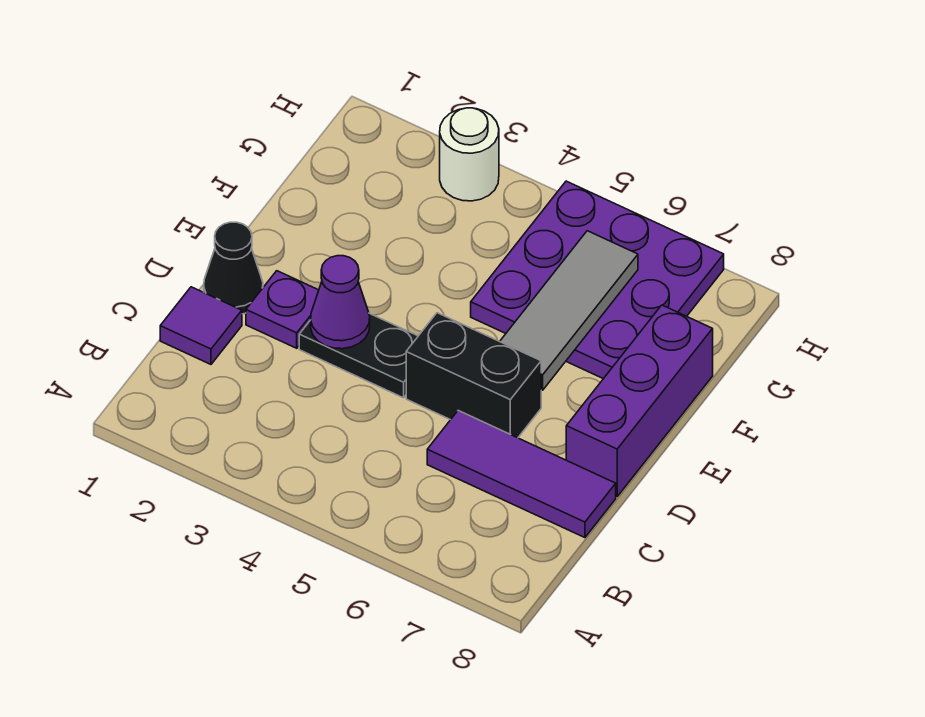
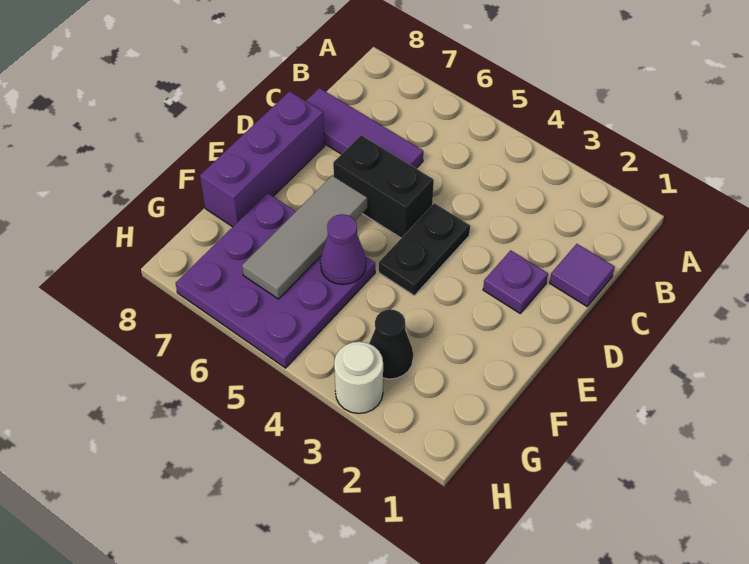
black cone D1 level 1 -> black cone G3 level 1
black plate D3:D4 level 1 -> black plate D4:E4 level 1
purple cone D3 level 2 -> purple cone F5 level 2

